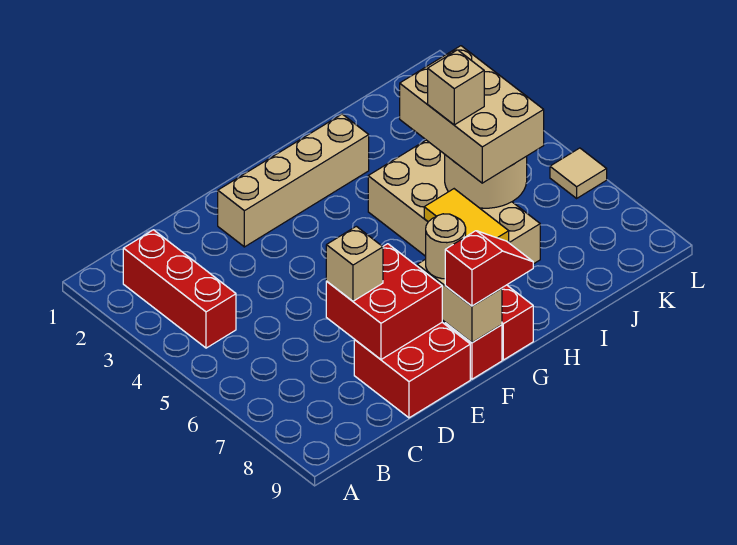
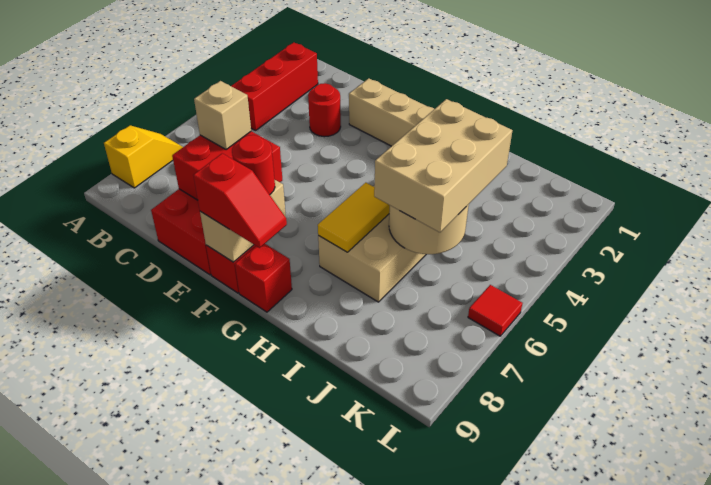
none -> yellow slope A7:A8 level 1 top 8
none -> red round brick D3 level 1
tan round brick F8 level 3 -> red round brick F8 level 3
tan brick I5 level 4 -> none
tan tile L6 level 1 -> red tile L6 level 1

